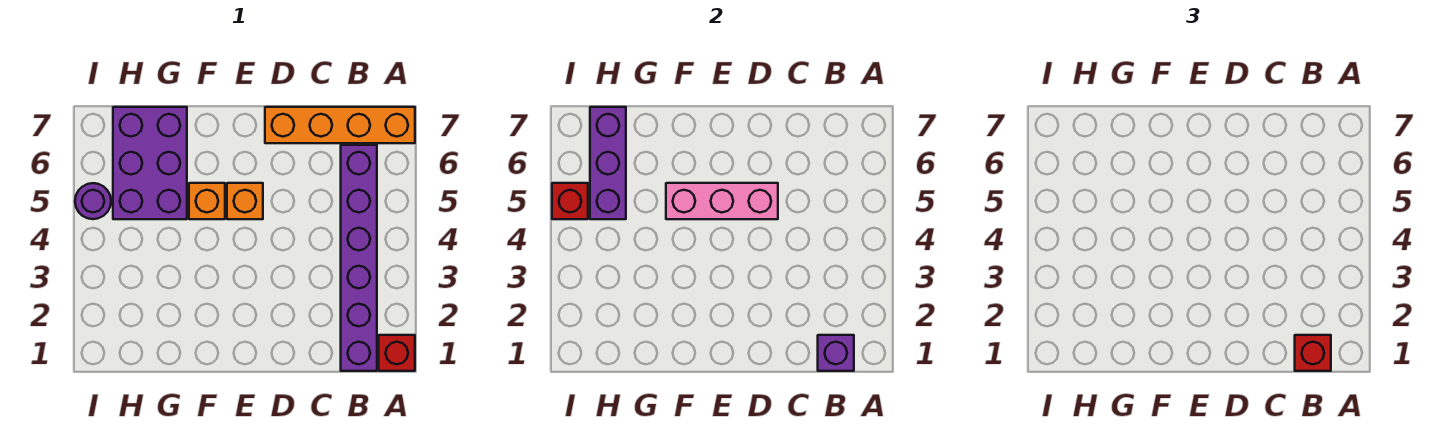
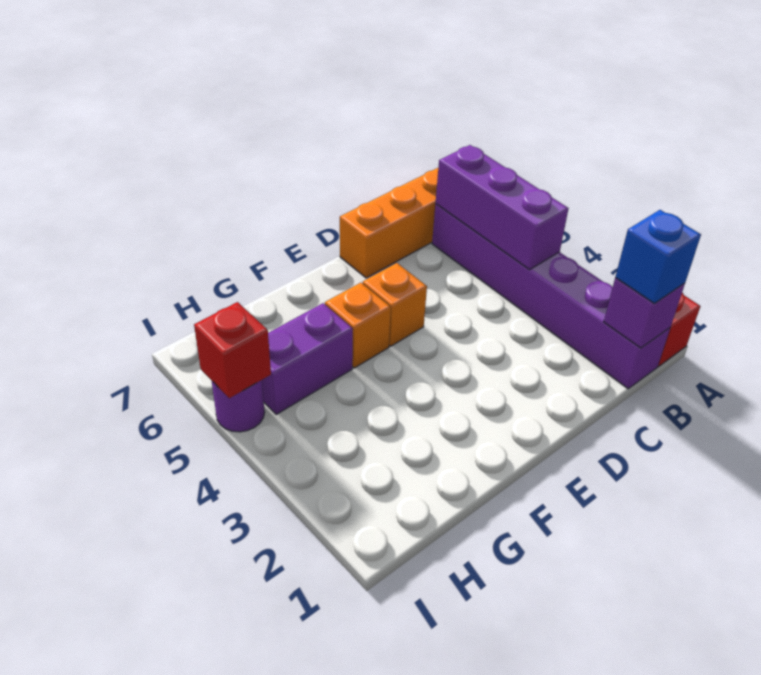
red brick B1 level 3 -> blue brick B1 level 3
pink brick D5:F5 level 2 -> none
purple brick G5:H7 level 1 -> purple brick G5:H5 level 1
purple brick H5:H7 level 2 -> purple brick B4:B6 level 2

